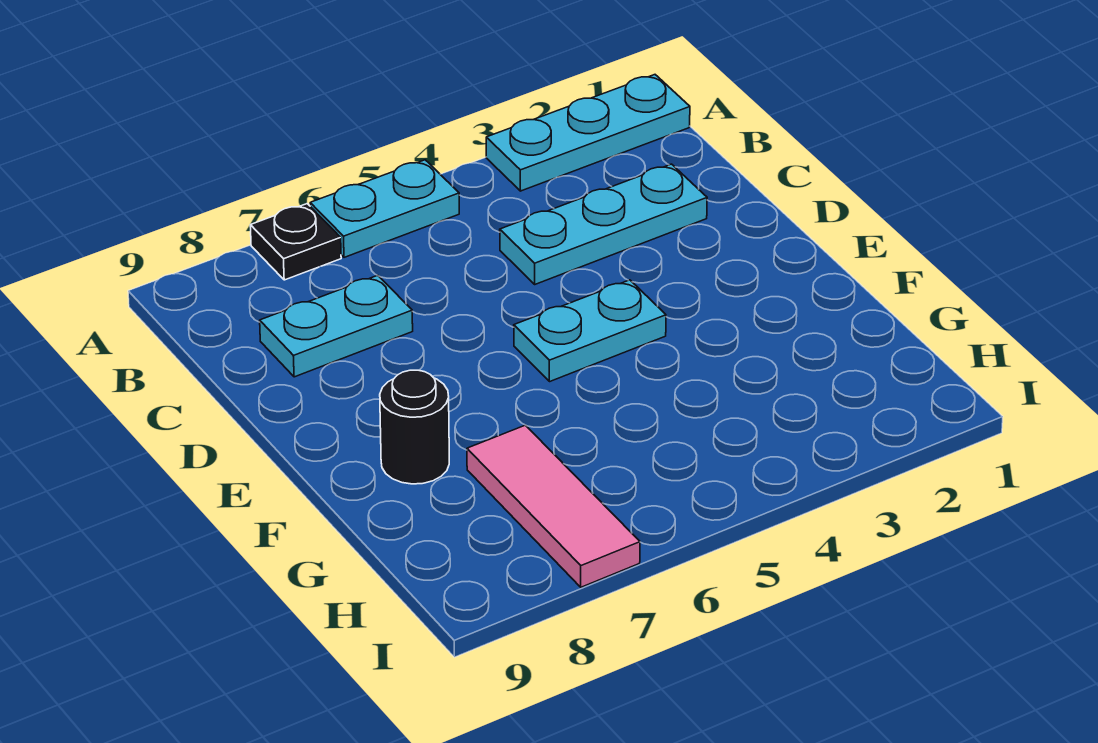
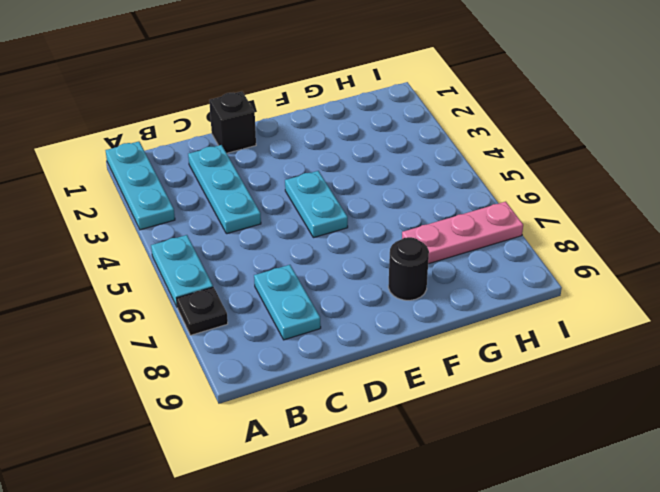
none -> black brick D1 level 1
pink tile G7:I7 level 1 -> pink plate G7:I7 level 1

